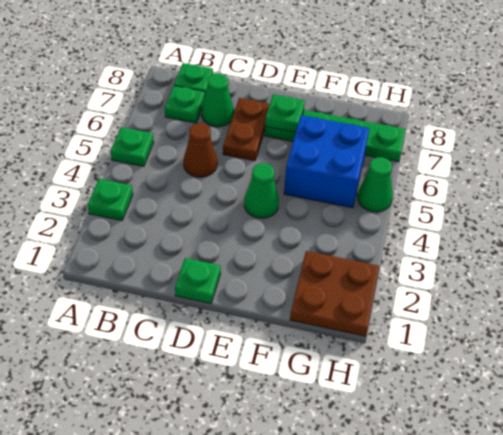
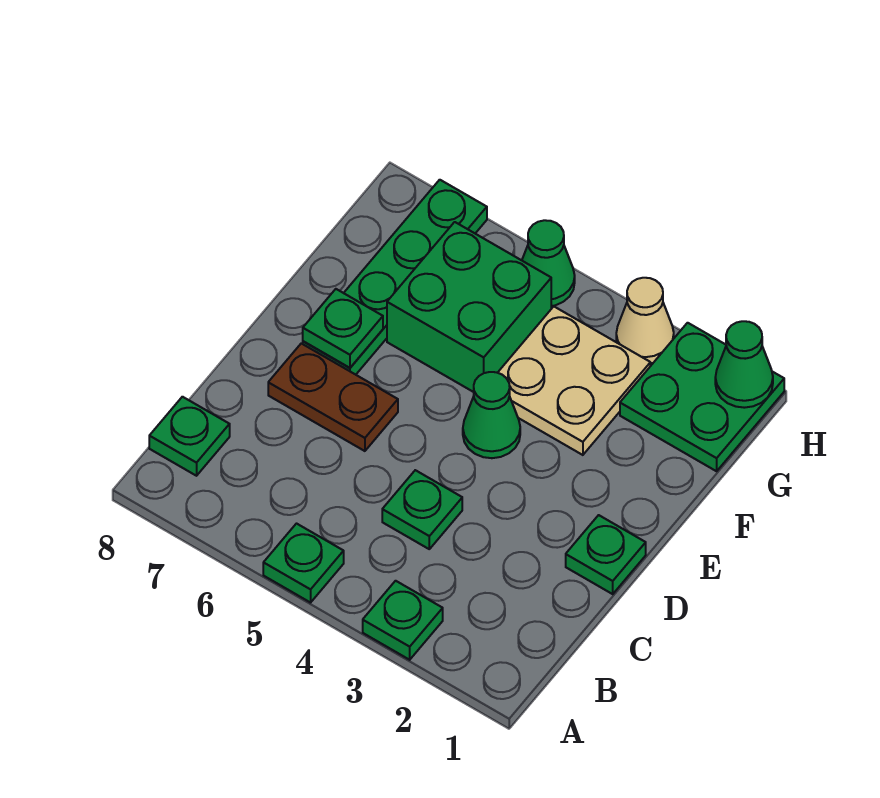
green plate B7 level 1 -> green plate C4 level 1
brown cone C5 level 1 -> none
green cone C7 level 1 -> green cone H1 level 2
none -> tan plate F3:G4 level 1
blue brick F5:G6 level 1 -> green brick F5:G6 level 1
brown plate G1:H2 level 1 -> green plate G1:H2 level 1
none -> tan cone H3 level 1

